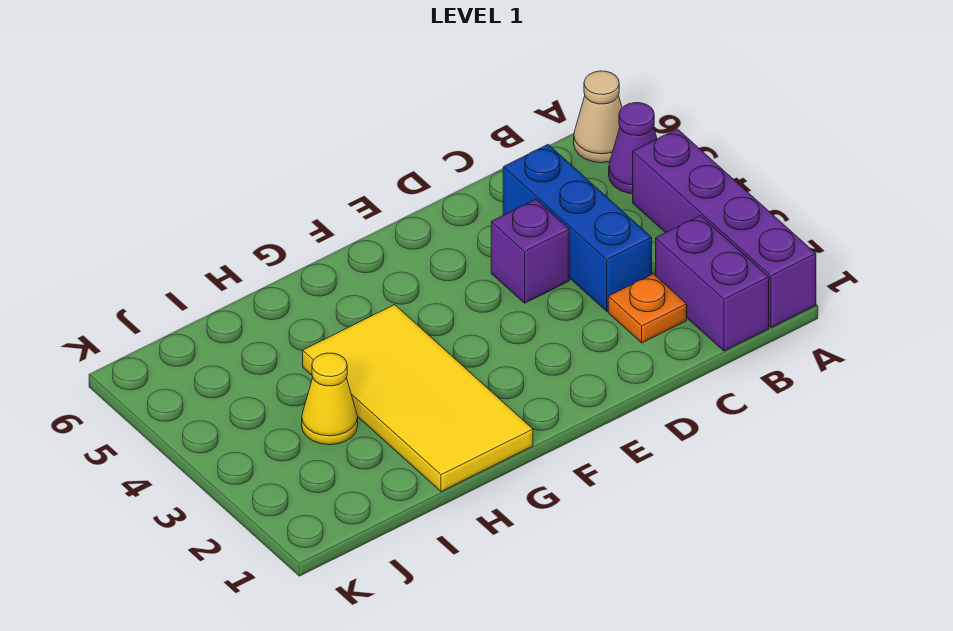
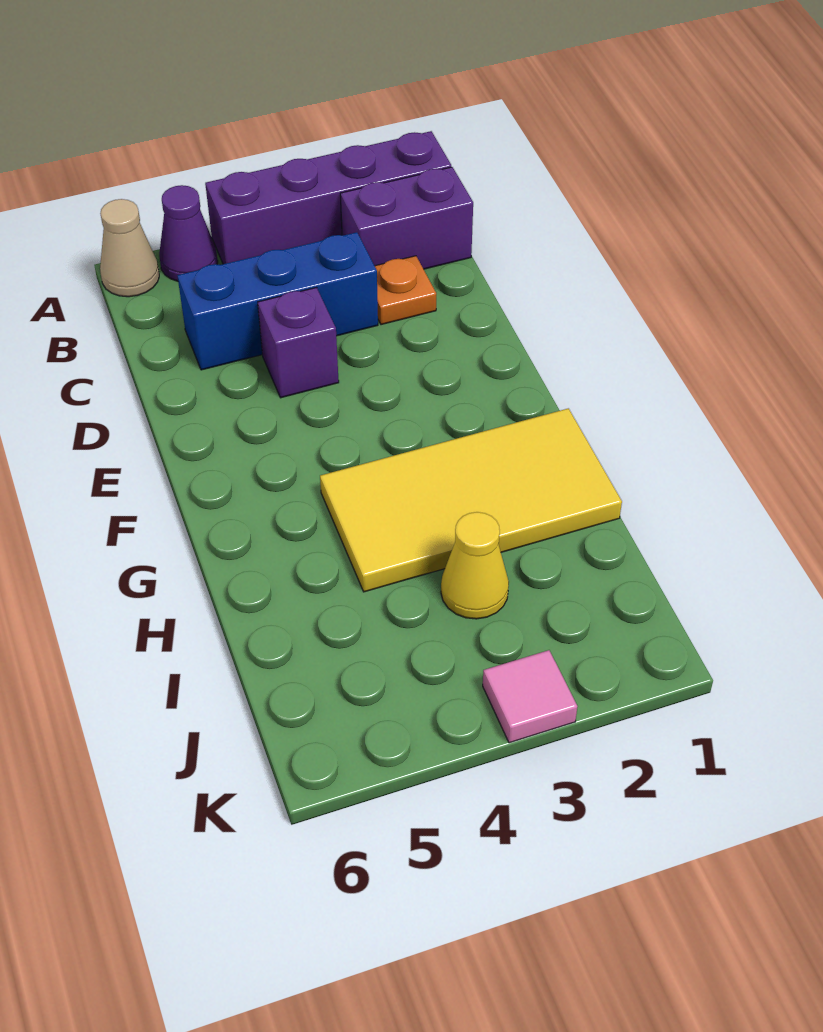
none -> pink tile K3 level 1

